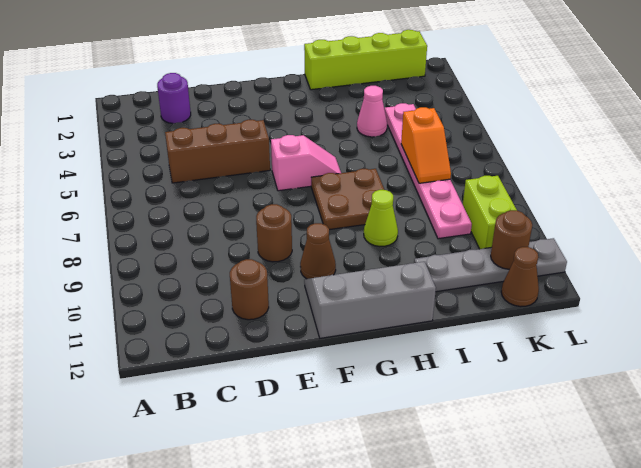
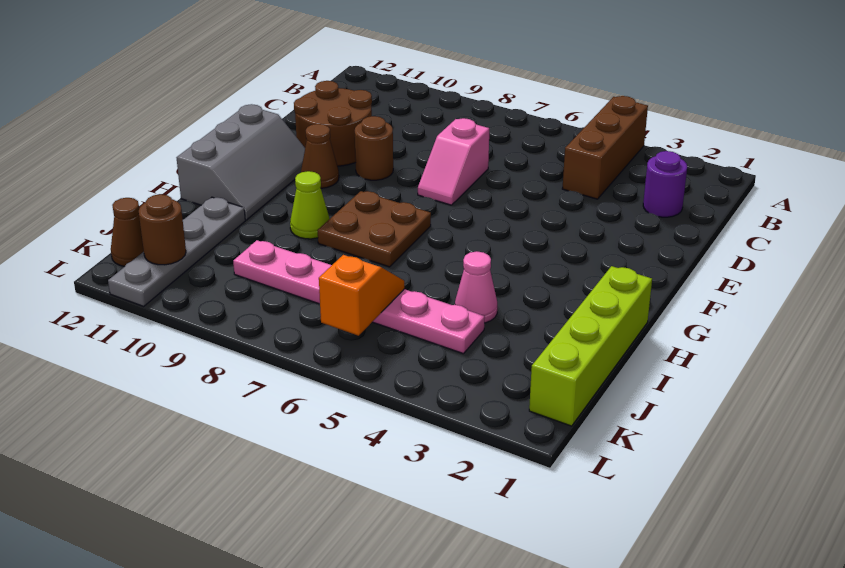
brown brick C5:E5 level 1 -> brown brick A4:C4 level 1
brown round brick D11 level 1 -> brown round brick D10:E11 level 1
pink slope F6:G6 level 1 top F -> pink slope D7:E7 level 1 top D
orange slope J6:J7 level 2 top 6 -> orange slope J6:K6 level 2 top K
lime brick K9:K10 level 1 -> none

